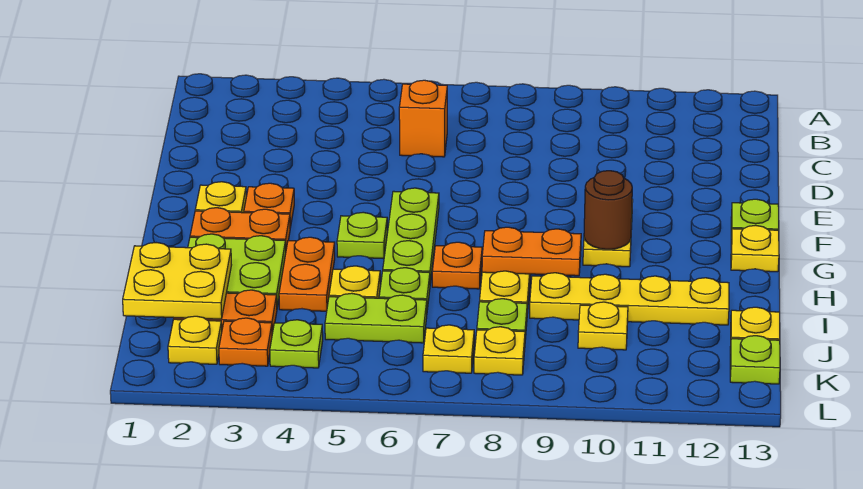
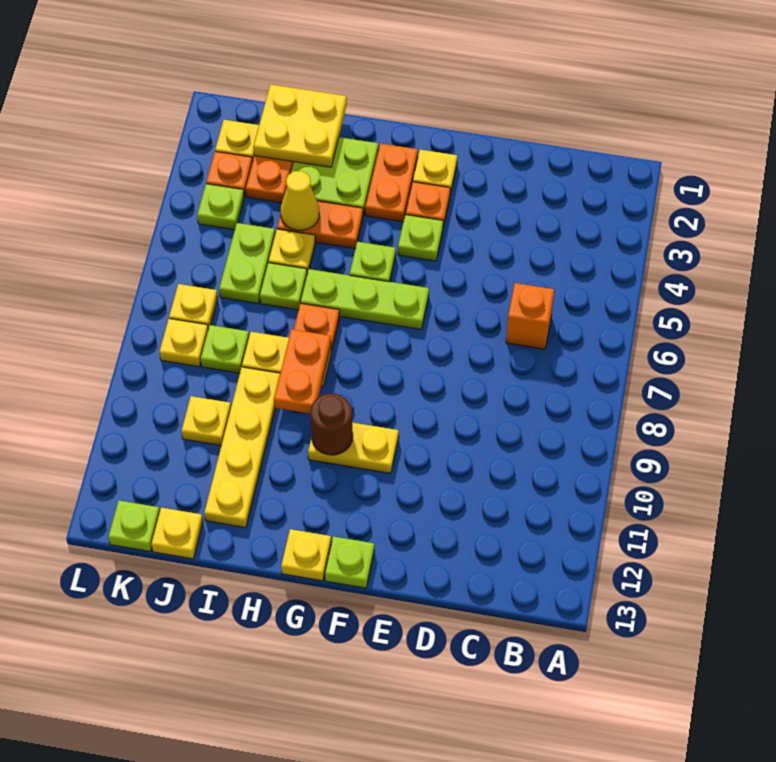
none -> lime plate F4 level 1
none -> yellow cone I4 level 2

